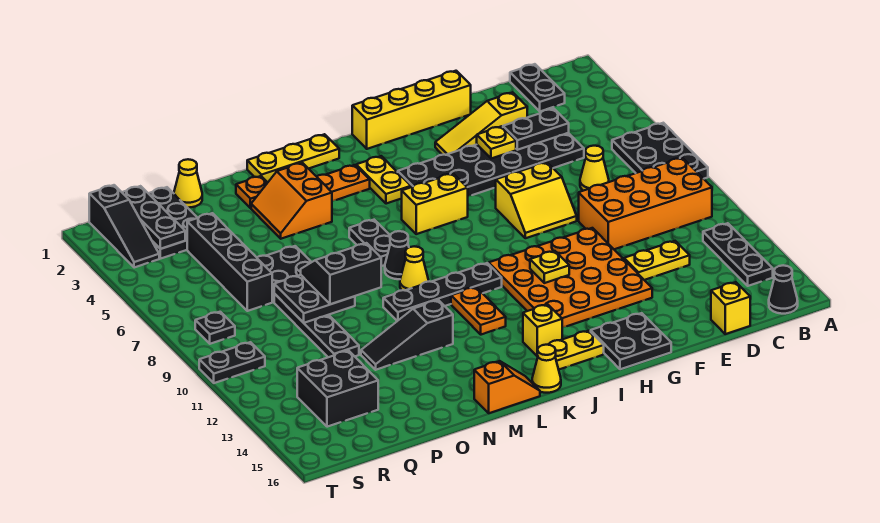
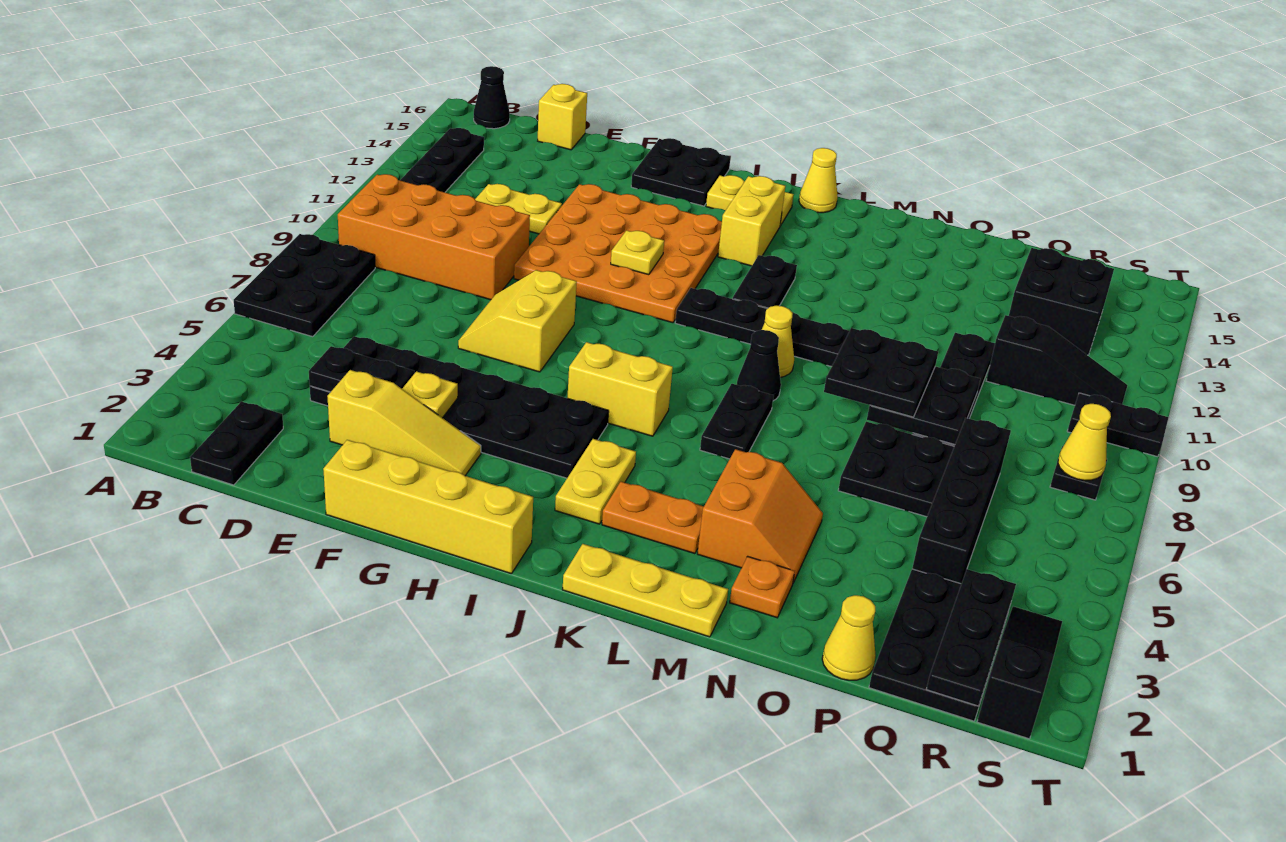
yellow cone D7 level 1 -> yellow cone S8 level 2
yellow slope F7:G8 level 1 top 7 -> yellow slope F7:G8 level 1 top G
yellow brick J14 level 1 -> yellow brick J13:J14 level 1
orange plate K11:K12 level 1 -> black plate K11:K12 level 1
orange slope L16:M16 level 1 top M -> none
black slope M12:O12 level 1 top M -> black slope Q11:S11 level 1 top Q
black slope N8:O9 level 3 top 9 -> black plate N8:O9 level 3

